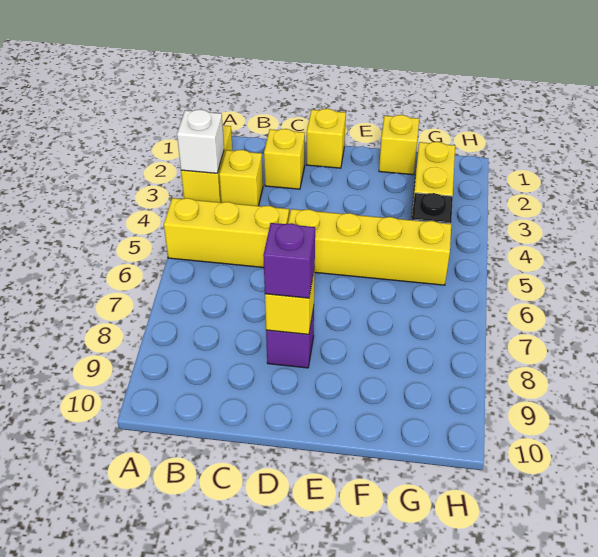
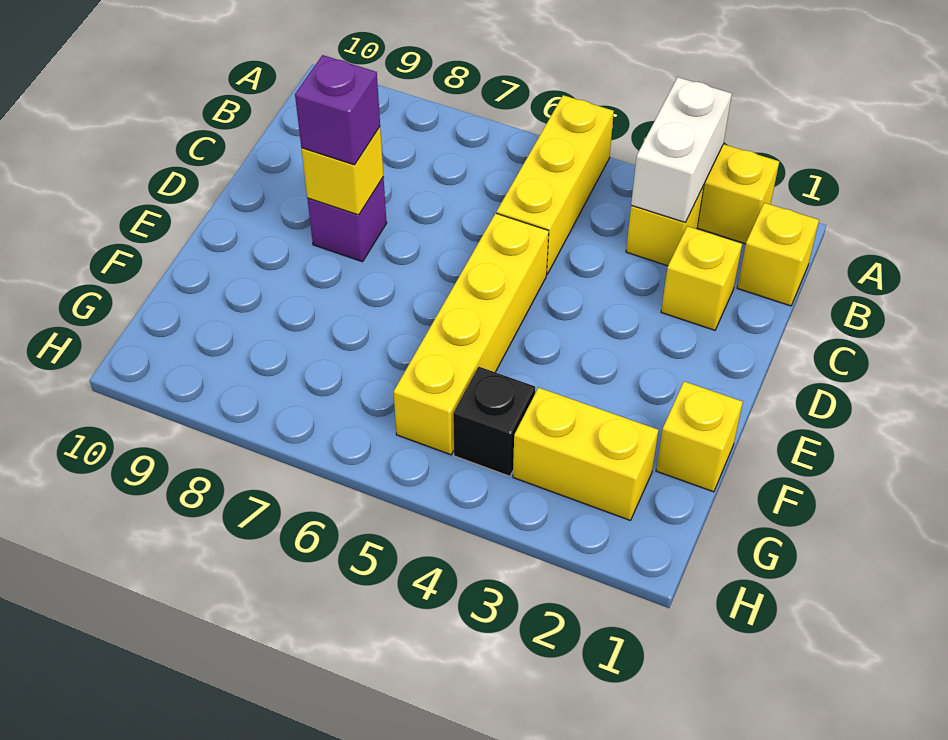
white brick A3 level 2 -> white brick A3:B3 level 2
yellow brick D1 level 1 -> yellow brick B1 level 1

